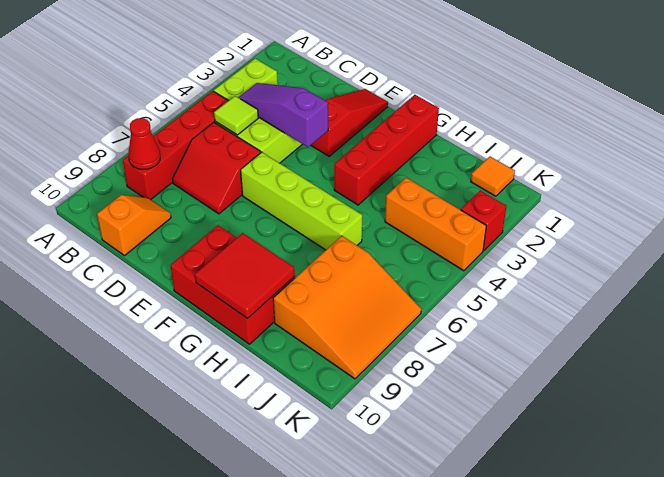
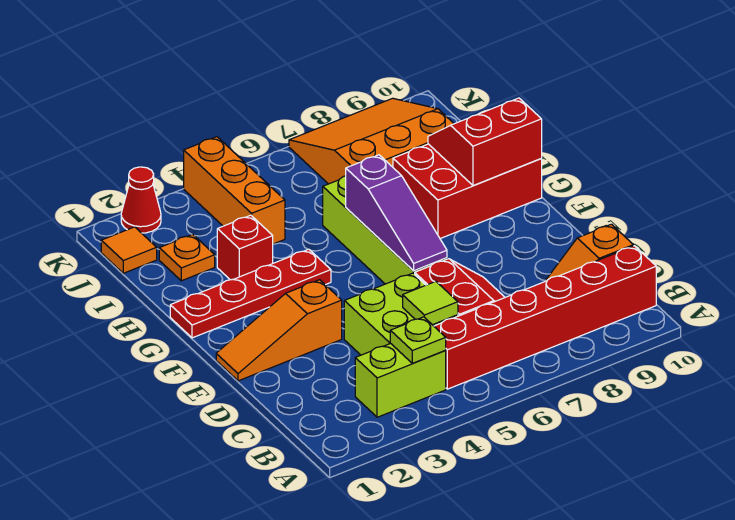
none -> lime plate B4 level 2
red brick B5:B8 level 1 -> red brick B5:B10 level 1
red cone B8 level 2 -> red cone K2 level 1
purple slope C4:E4 level 2 top E -> purple slope E6:G6 level 2 top G
red slope E1:E3 level 1 top 3 -> orange slope E1:E3 level 1 top 3
red brick F9:H10 level 1 -> red brick G8:H10 level 1
red brick G1:G4 level 1 -> red plate G1:G4 level 1
red tile G9:H10 level 2 -> red slope G9:H10 level 2 top G
none -> orange plate I2 level 1
red brick K3 level 1 -> red brick H3 level 1

